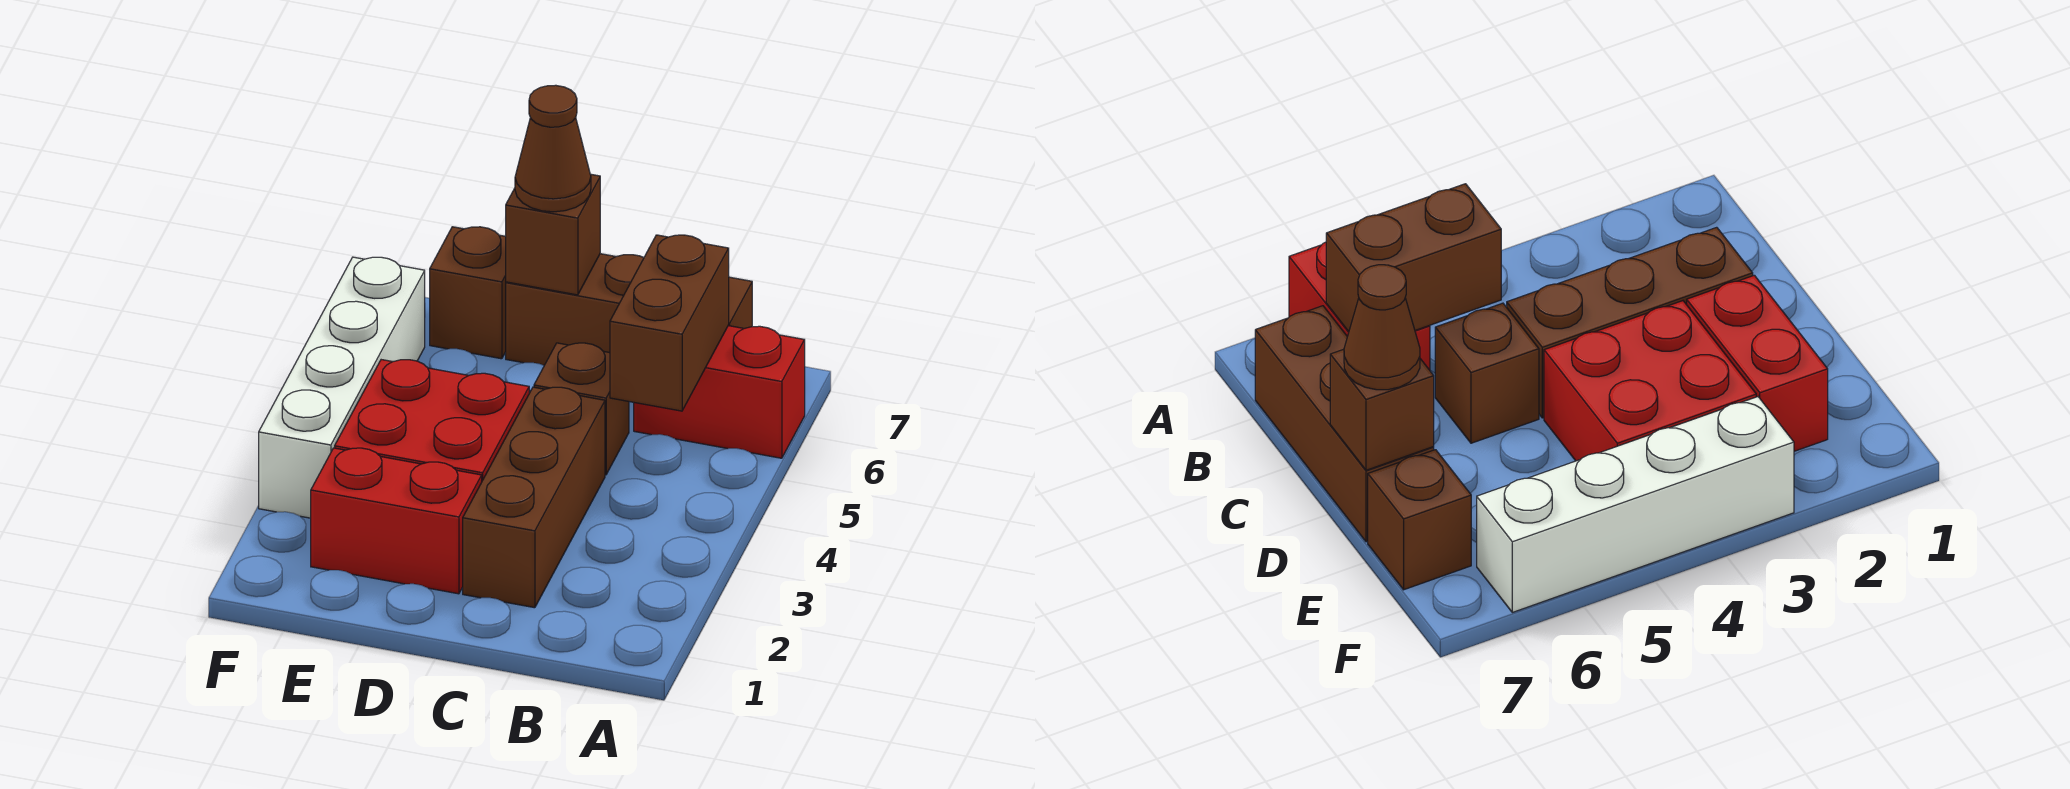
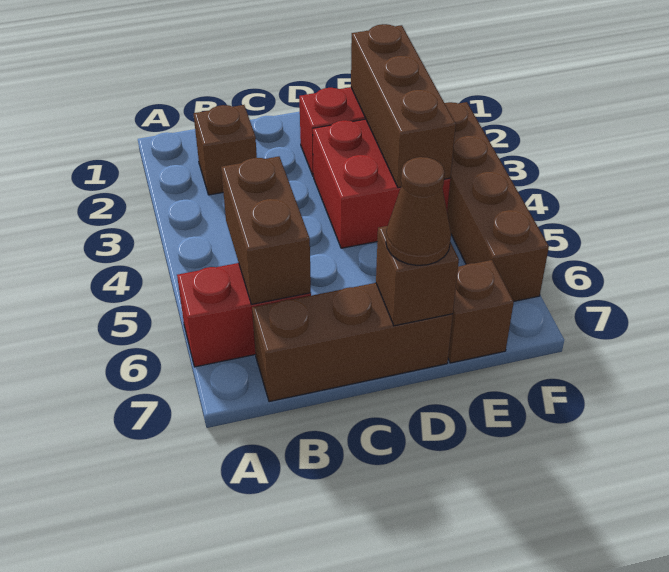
brown brick C2:C4 level 1 -> brown brick E2:E4 level 2
brown brick C5 level 1 -> brown brick B2 level 1
white brick F3:F6 level 1 -> brown brick F3:F6 level 1

